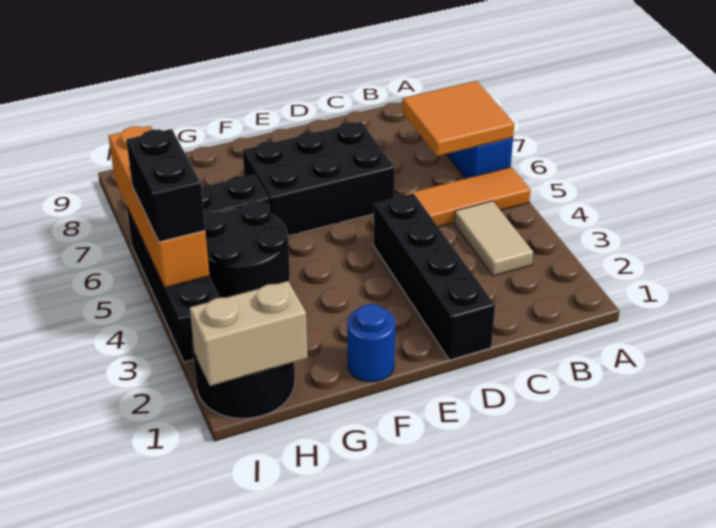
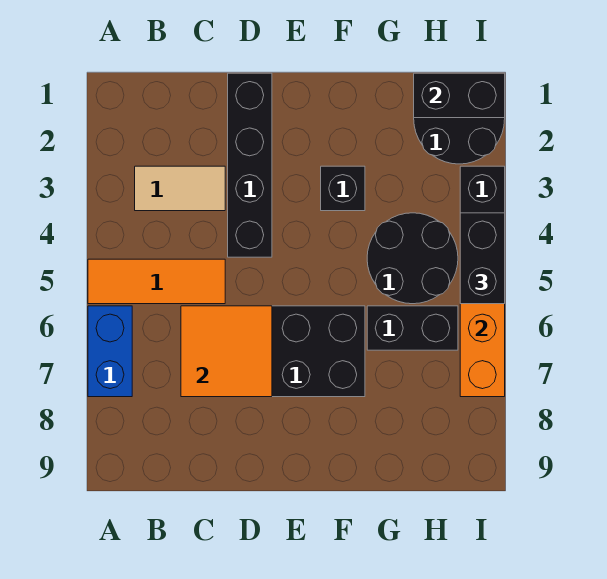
orange tile A6:B7 level 2 -> orange tile C6:D7 level 2
tan tile B3:B4 level 1 -> tan tile B3:C3 level 1
blue round brick F1 level 1 -> none
none -> black brick F3 level 1
tan brick H1:I1 level 2 -> black brick H1:I1 level 2

